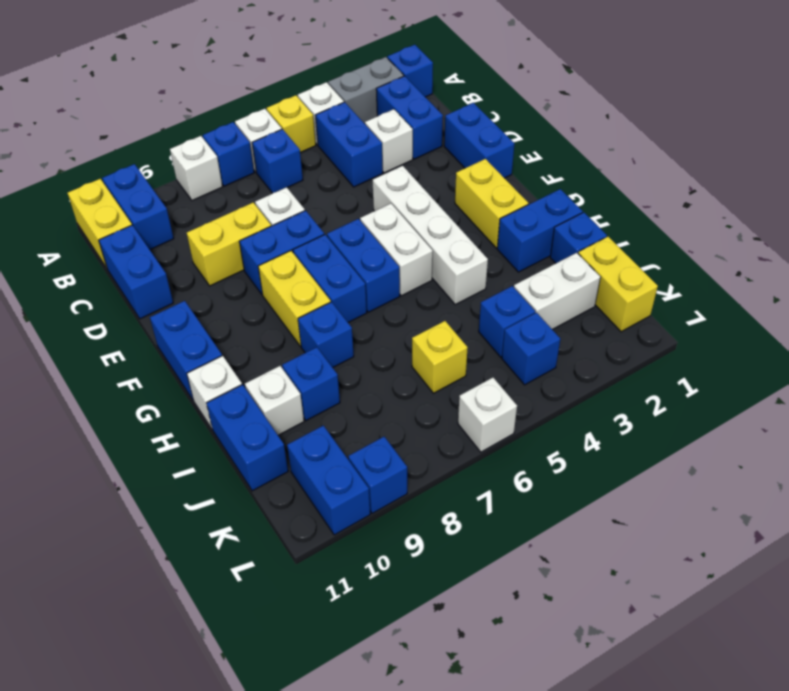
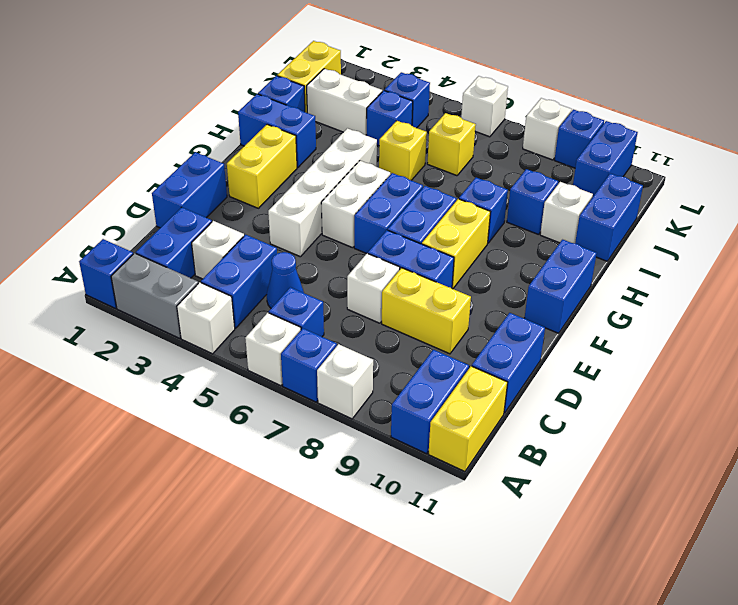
yellow brick A5 level 1 -> yellow brick I5 level 1
none -> blue cone C5 level 1
white brick H11 level 1 -> white brick L8 level 1

